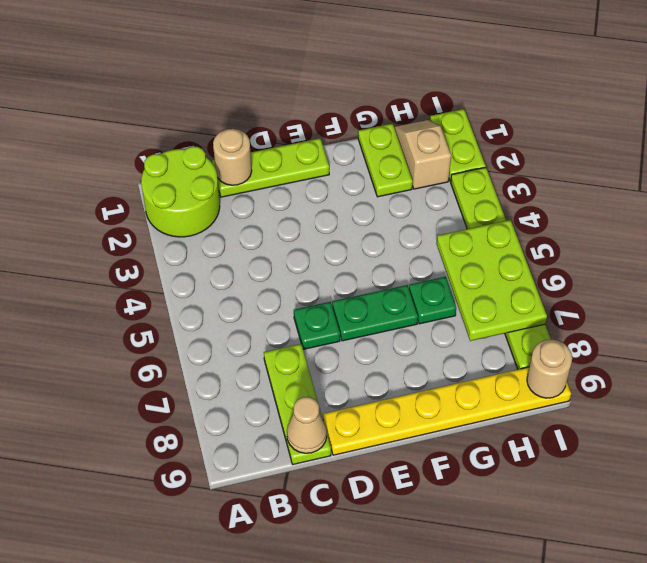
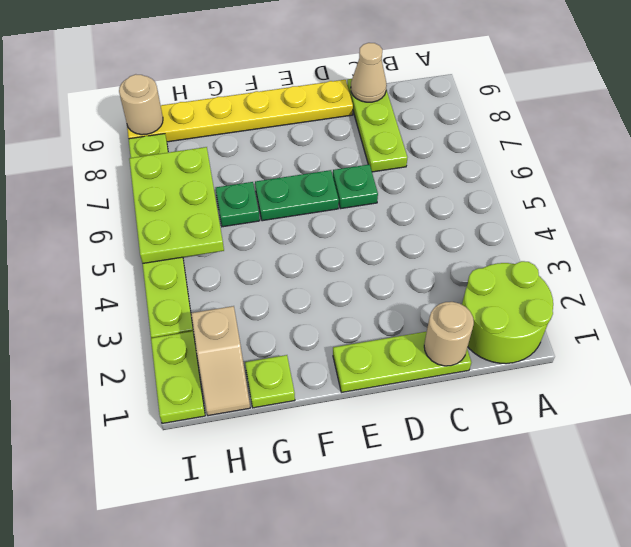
lime plate G1:G2 level 1 -> lime plate G1 level 1

